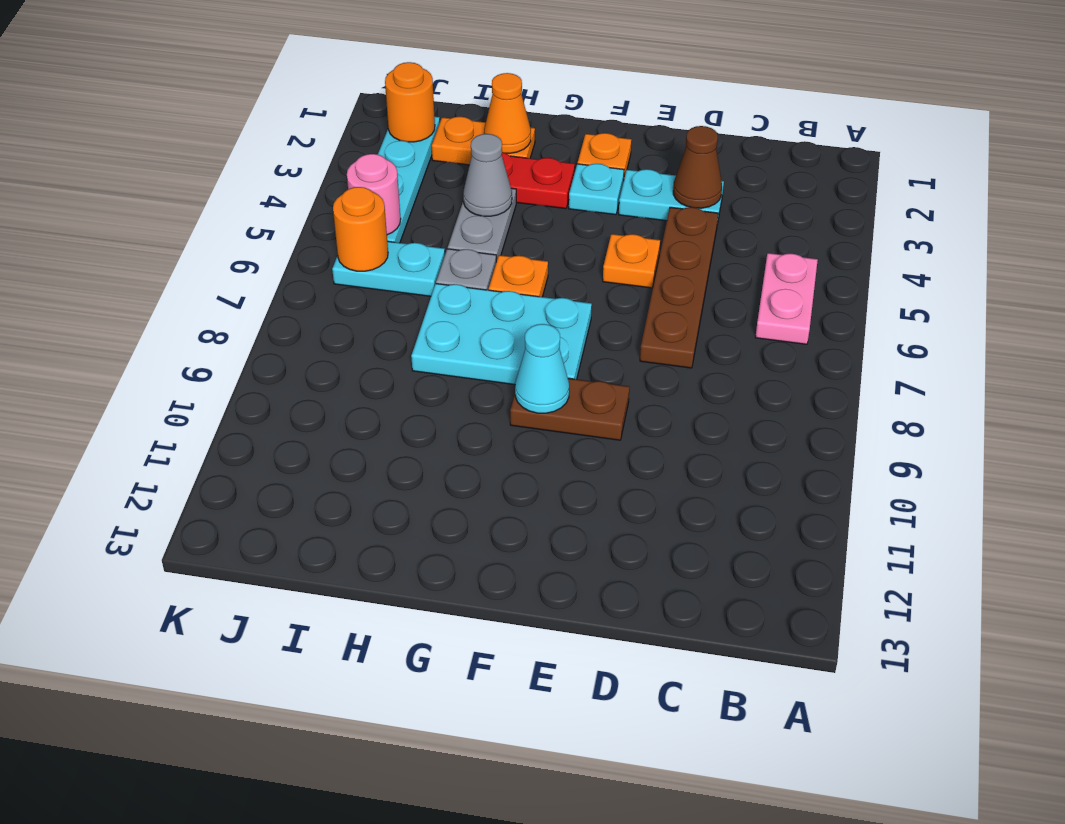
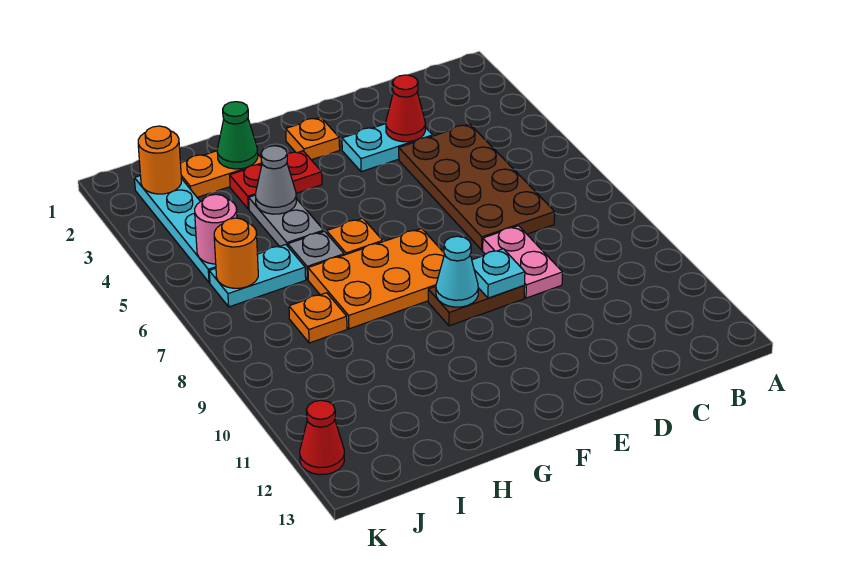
pink plate B5:B6 level 1 -> pink plate D8:D9 level 1
brown cone D3 level 2 -> red cone D3 level 2
brown plate D4:D7 level 1 -> brown plate C4:D7 level 1
orange plate E5 level 1 -> orange plate I8 level 1
cyan plate F3 level 1 -> cyan plate E9 level 2
cyan plate F7:H8 level 1 -> orange plate F7:H8 level 1
orange cone H2 level 2 -> green cone H2 level 2
none -> red cone K12 level 1

